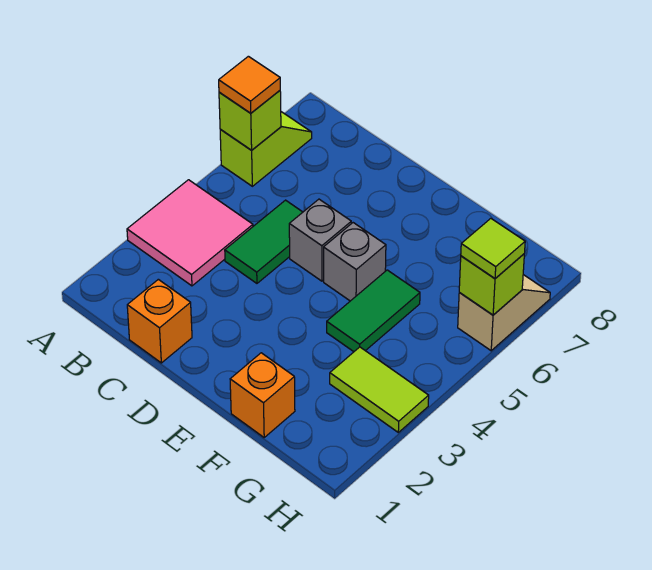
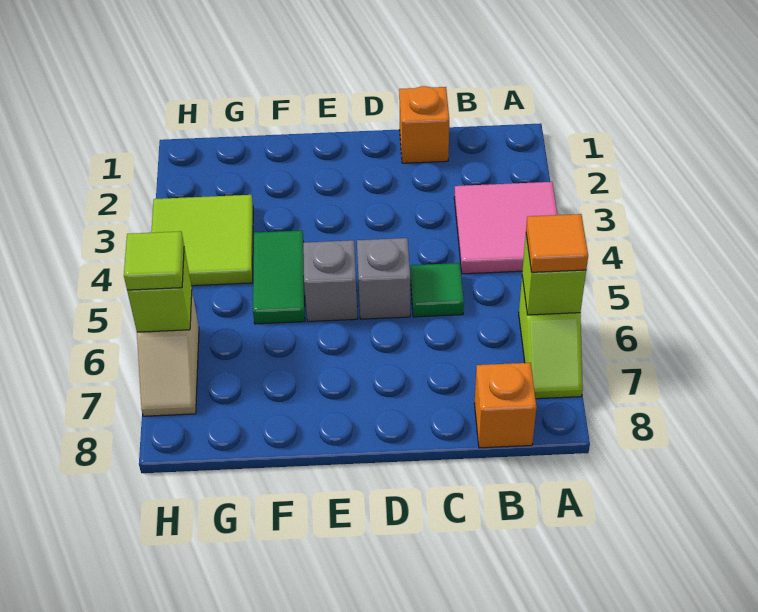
green tile C4:C5 level 1 -> green tile C5 level 1
orange brick F1 level 1 -> orange brick B8 level 1
lime tile G3:H3 level 1 -> lime tile G3:H4 level 1

